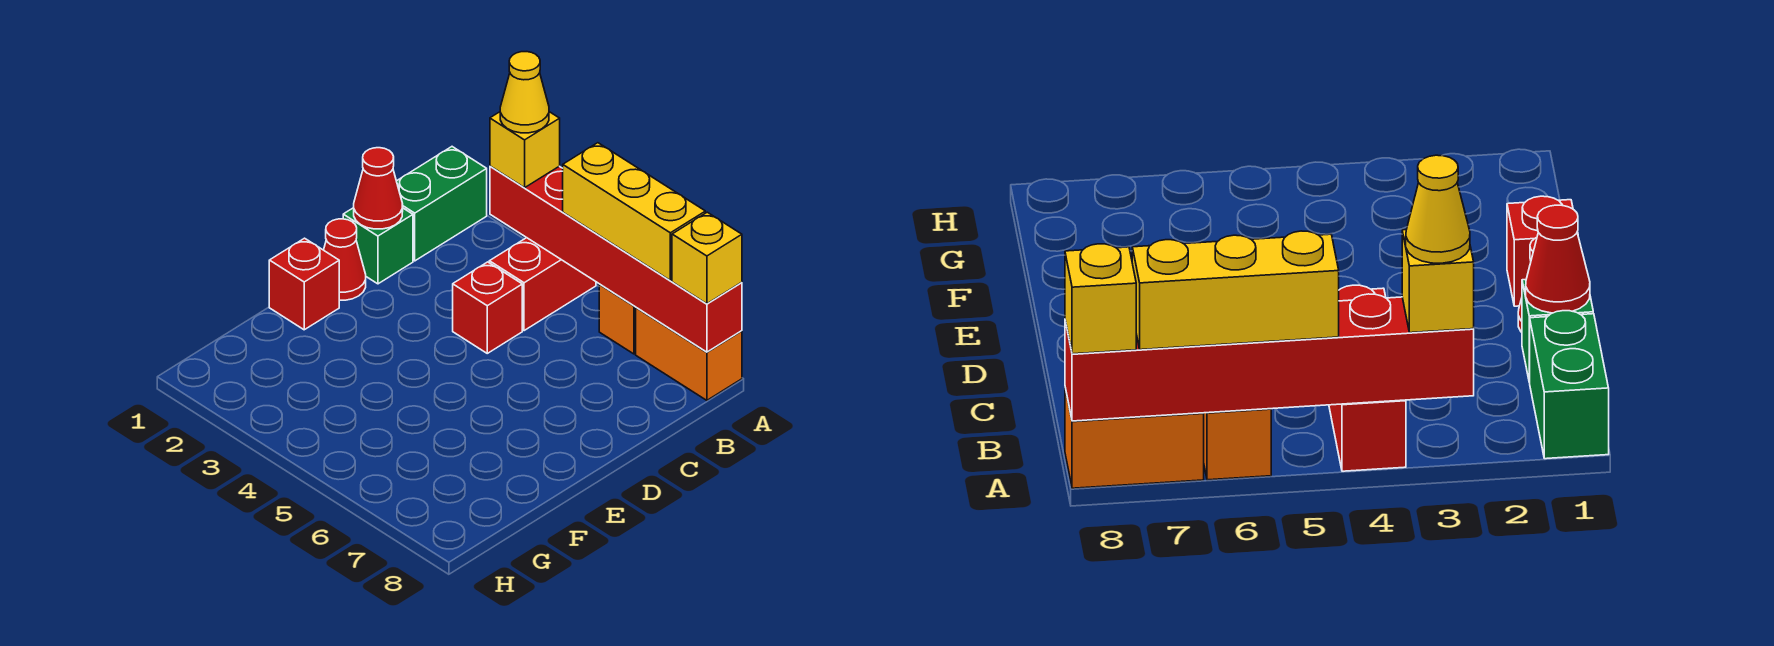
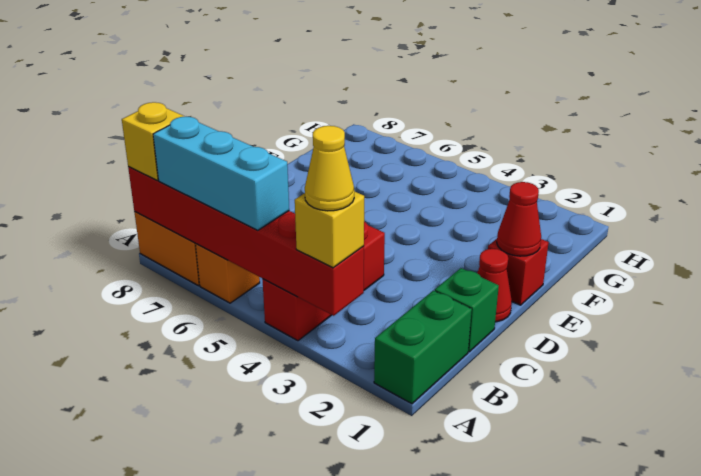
yellow brick A5:A7 level 3 -> cyan brick A5:A7 level 3
red cone C1 level 2 -> red cone E1 level 2

